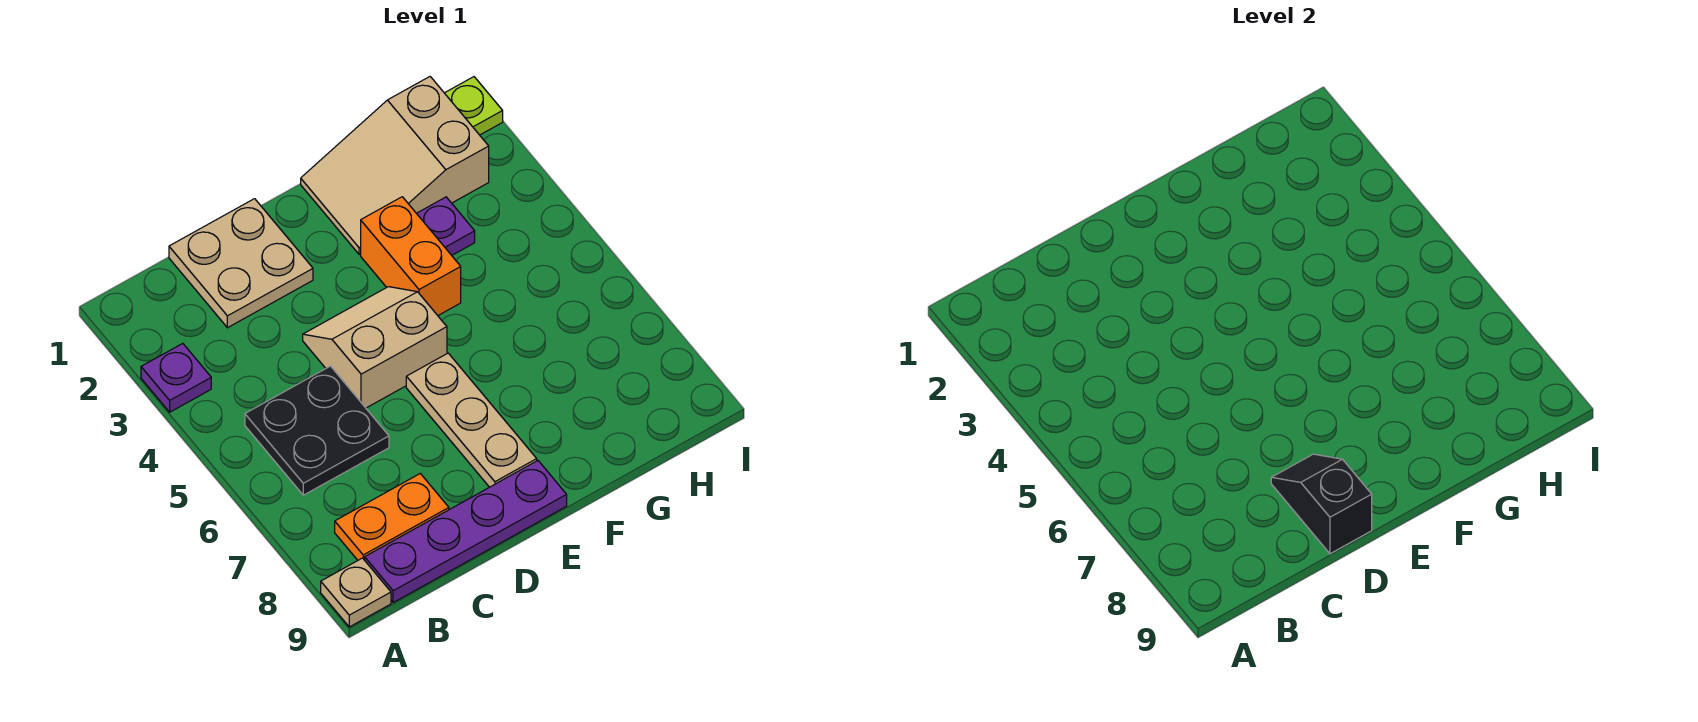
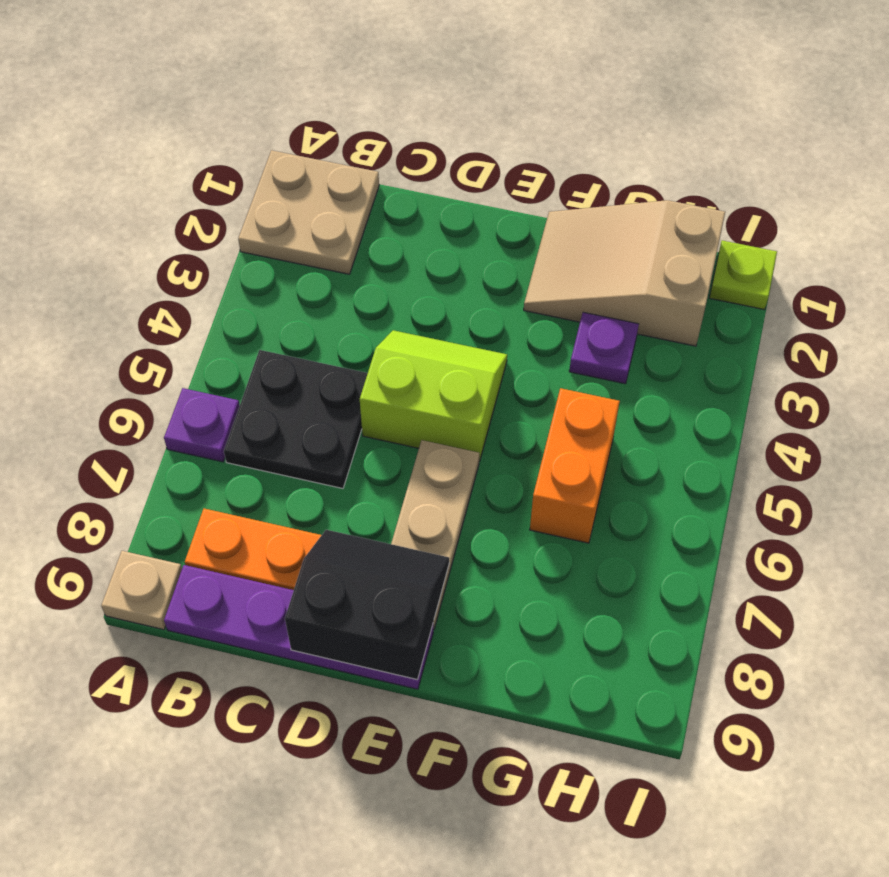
purple plate A3 level 1 -> purple plate A6 level 1
tan plate C1:D2 level 1 -> tan plate A1:B2 level 1
tan slope D4:E5 level 1 top 5 -> lime slope D4:E5 level 1 top 5
black slope D8:D9 level 2 top 9 -> black slope D8:E9 level 2 top 9
orange brick F3:F4 level 1 -> orange brick G5:G6 level 1

